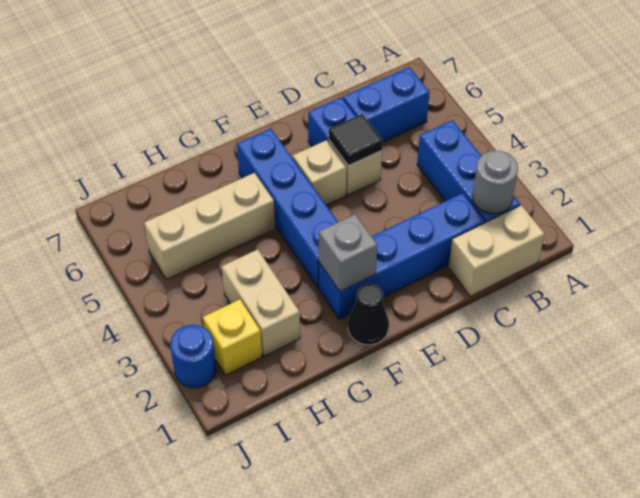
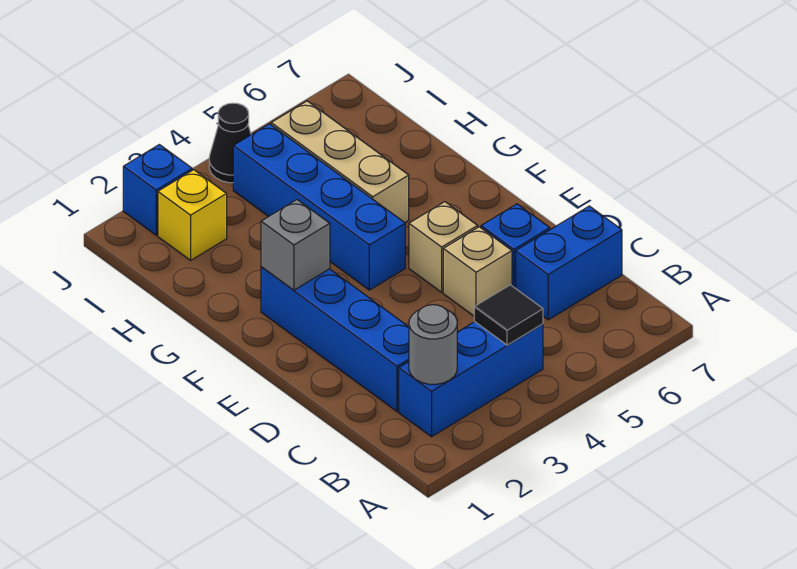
tan brick B1:C1 level 1 -> none
blue brick B6:C6 level 1 -> blue brick C6:C7 level 1
black tile D5 level 2 -> black tile B4 level 2
black cone F1 level 1 -> black cone J4 level 1
blue brick F3:F6 level 1 -> blue brick F4:I4 level 1
tan brick H2:H3 level 1 -> none
blue round brick J2 level 1 -> blue brick J2 level 1

